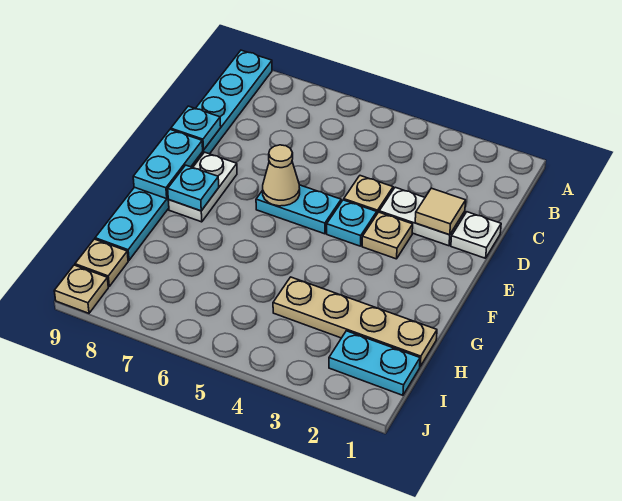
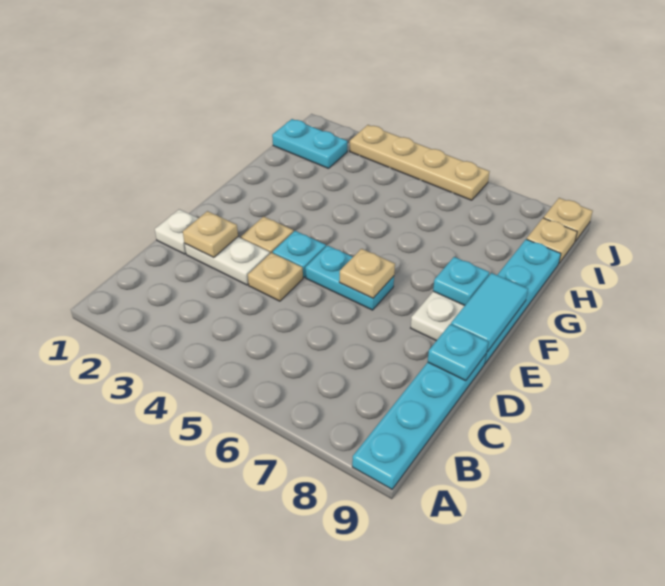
tan tile D2 level 2 -> tan plate D2 level 2
tan cone E6 level 2 -> tan plate E6 level 2
cyan plate E9:F9 level 2 -> cyan tile E9:F9 level 2
tan plate H1:H4 level 1 -> tan plate J3:J6 level 1

